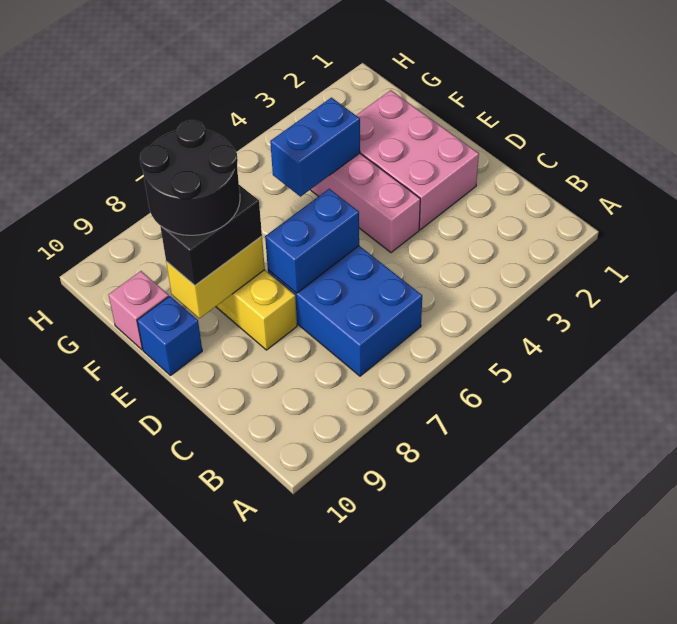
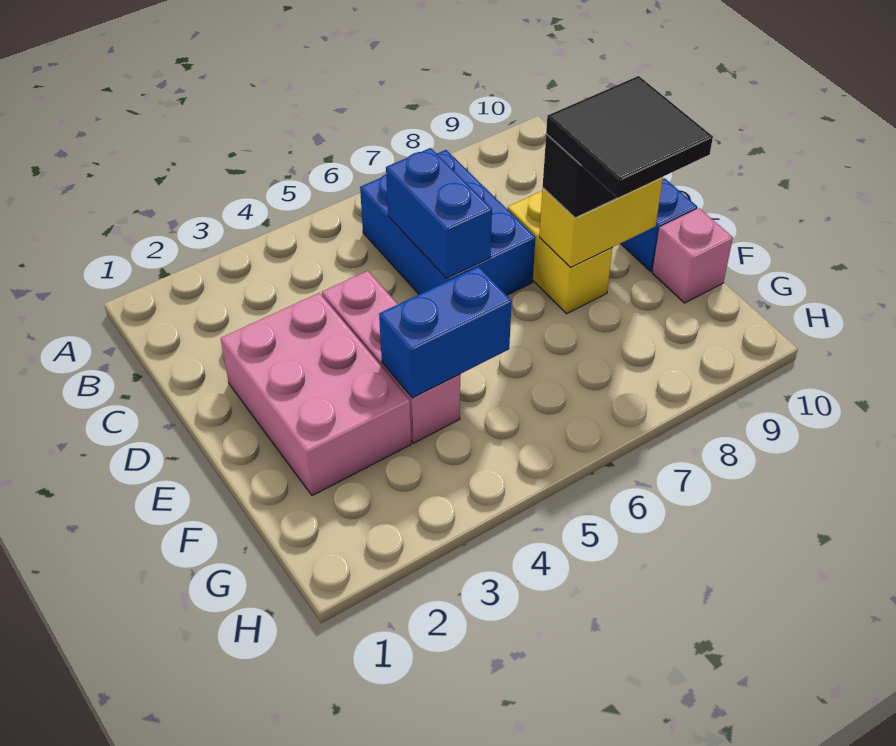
blue brick D6:D7 level 2 -> blue brick C6:D6 level 2
black round brick E8:F9 level 4 -> black tile E8:F9 level 4

